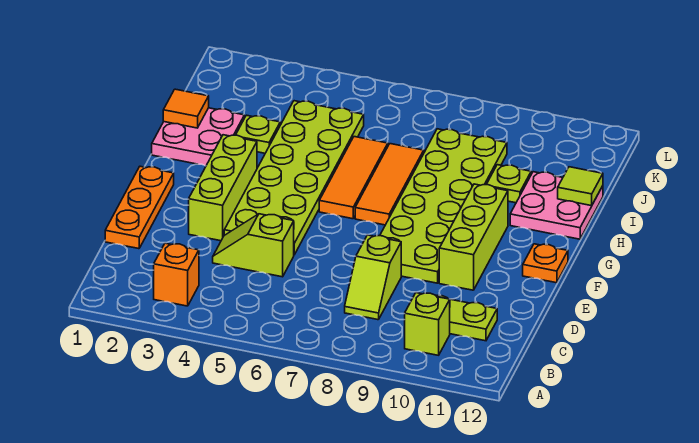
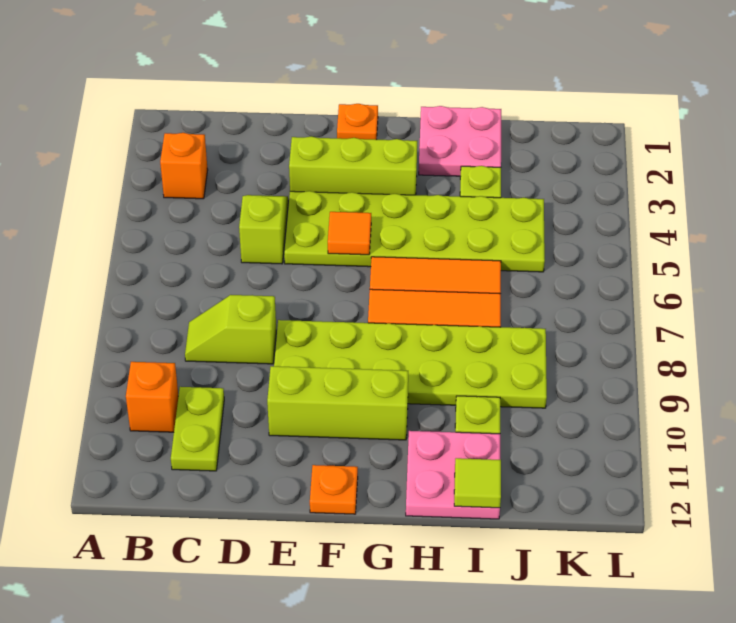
lime brick B10 level 1 -> orange brick B10 level 1
orange plate D1:F1 level 1 -> orange plate F1 level 1
orange tile I1 level 2 -> orange tile F5 level 2

